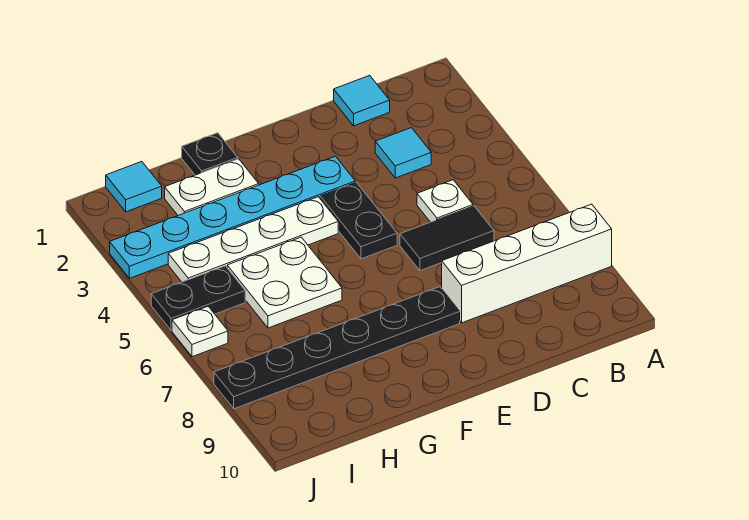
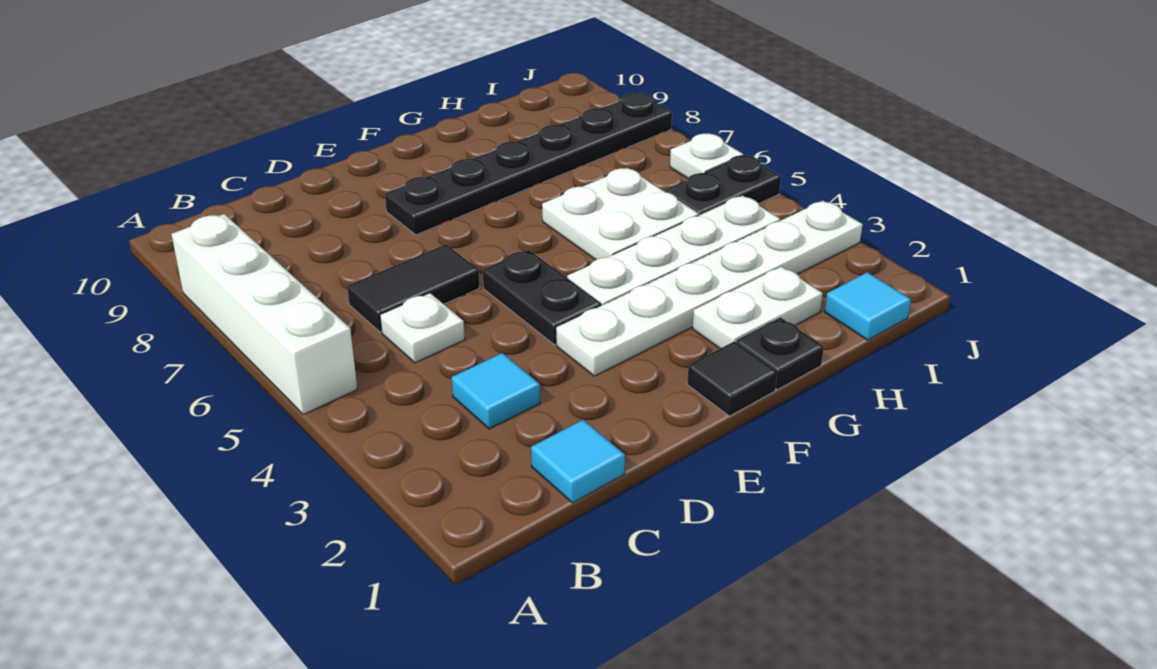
white brick A8:D8 level 1 -> white brick A5:A8 level 1
cyan plate E3:J3 level 1 -> white plate E3:J3 level 1
none -> black tile F1 level 1

